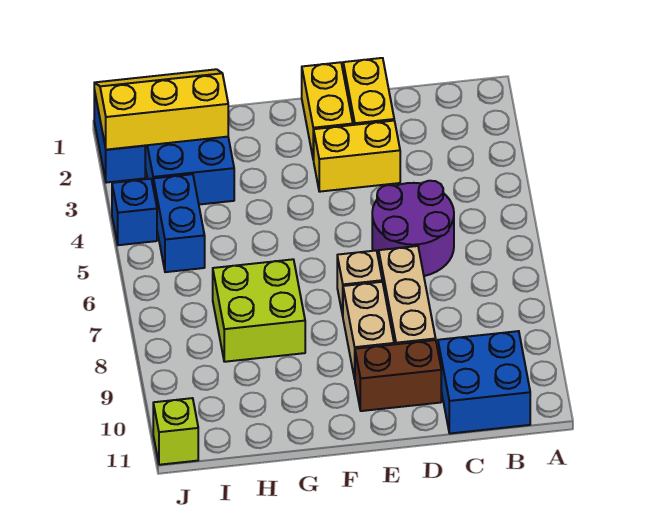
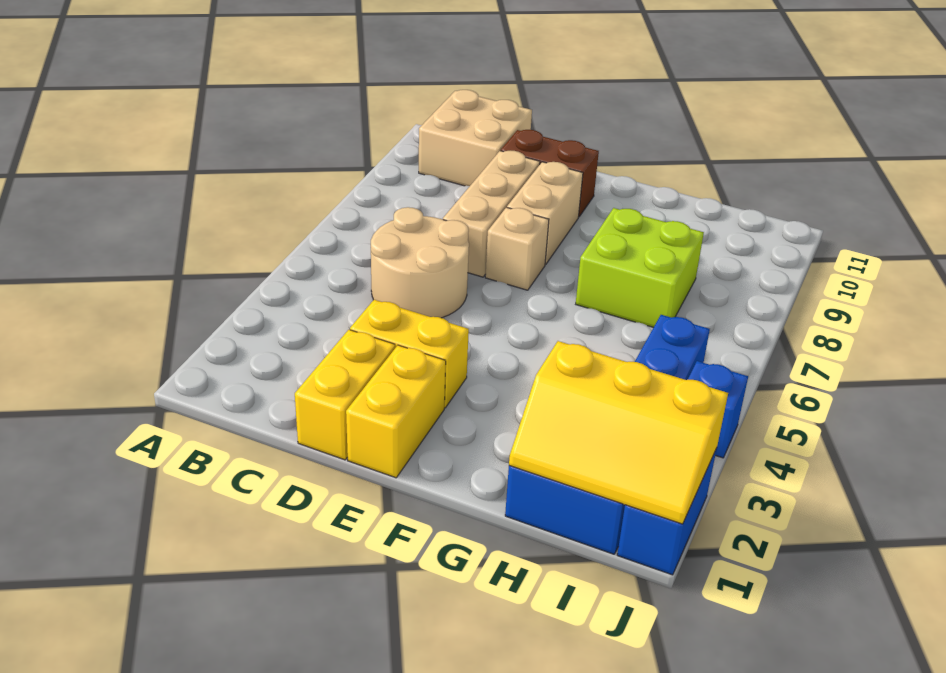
blue brick B10:C11 level 1 -> tan brick B10:C11 level 1
purple round brick C5:D6 level 1 -> tan round brick C5:D6 level 1
lime brick J11 level 1 -> none

